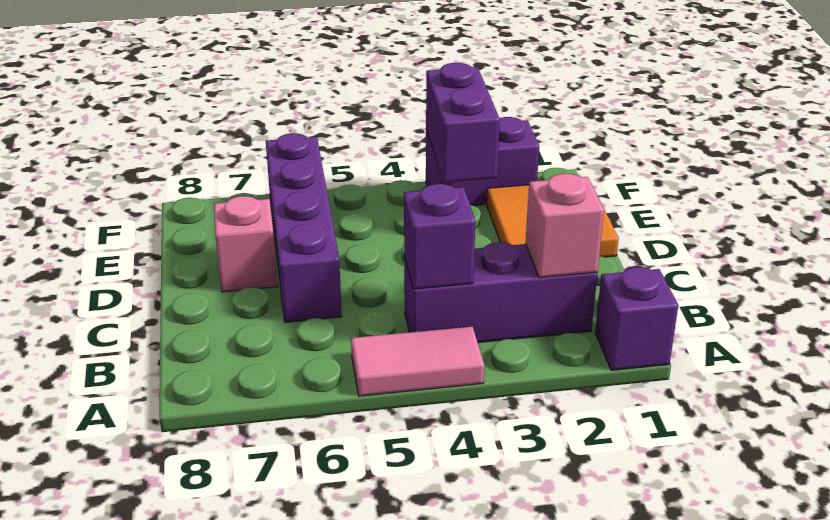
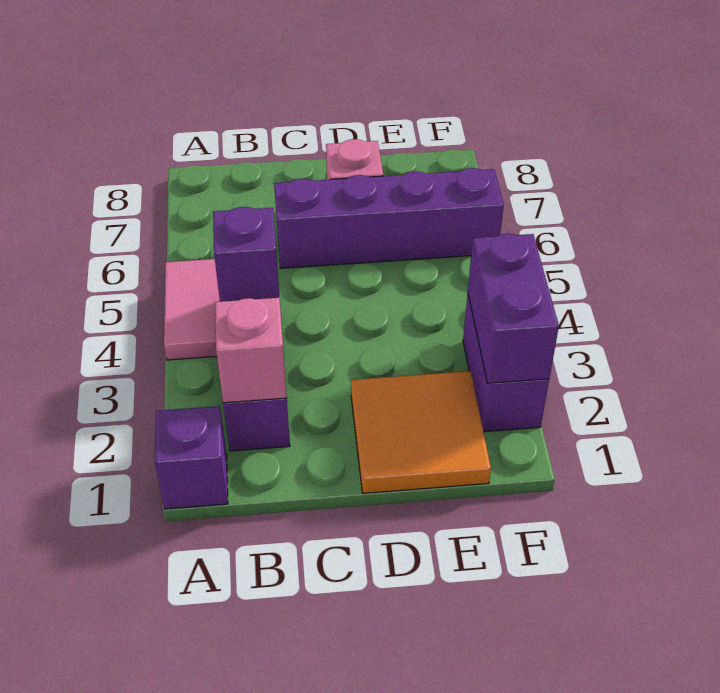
purple brick E3:F3 level 2 -> purple brick F2:F3 level 2

